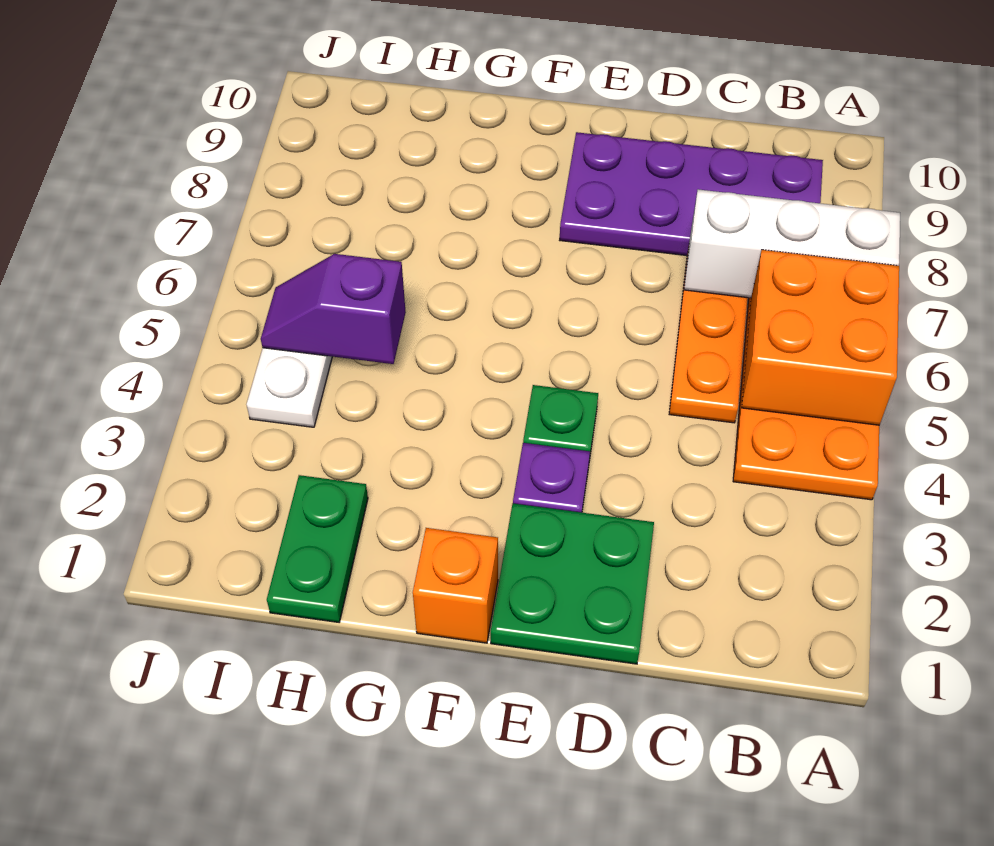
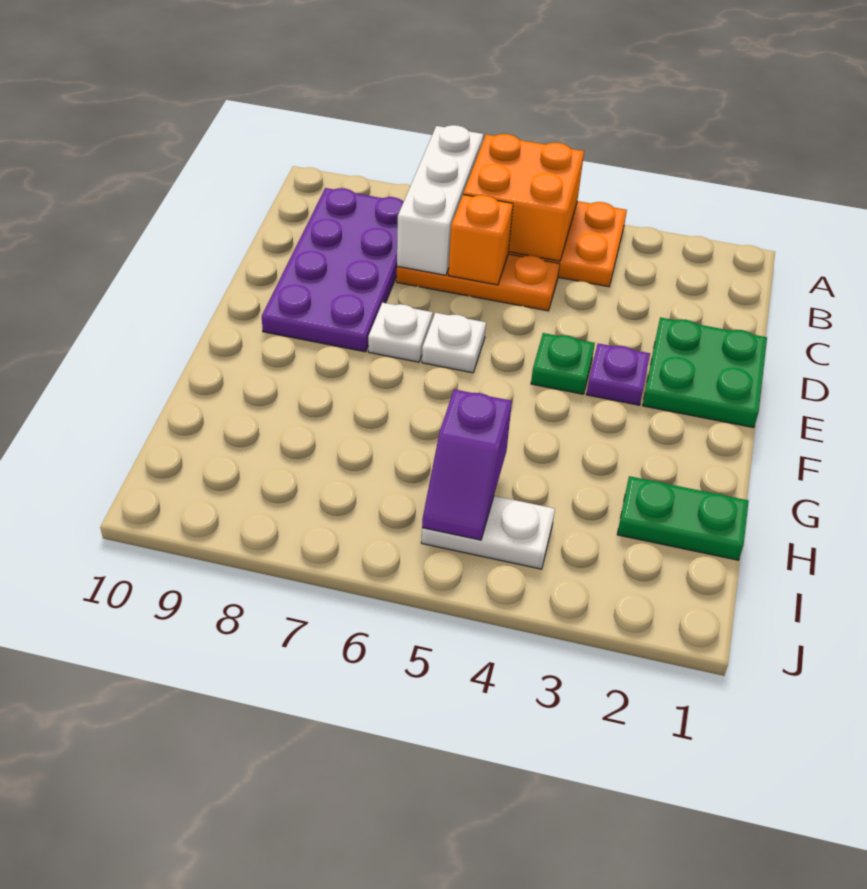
none -> white plate E6 level 1
none -> white plate E7 level 1
orange brick F1 level 1 -> orange brick C6 level 2

